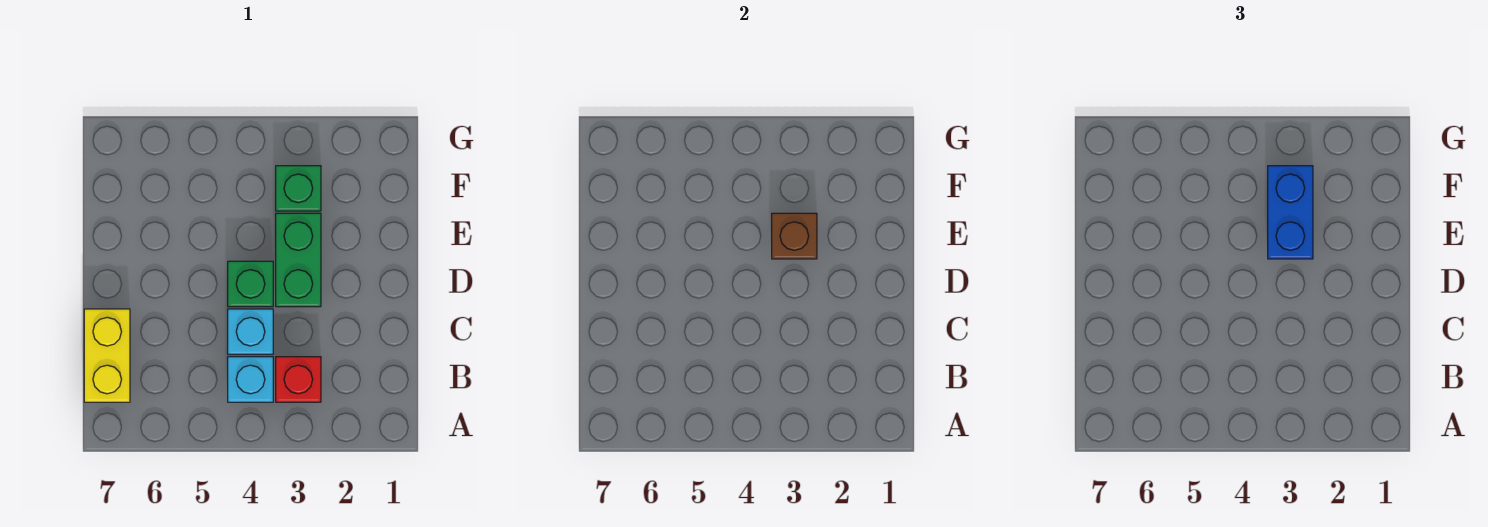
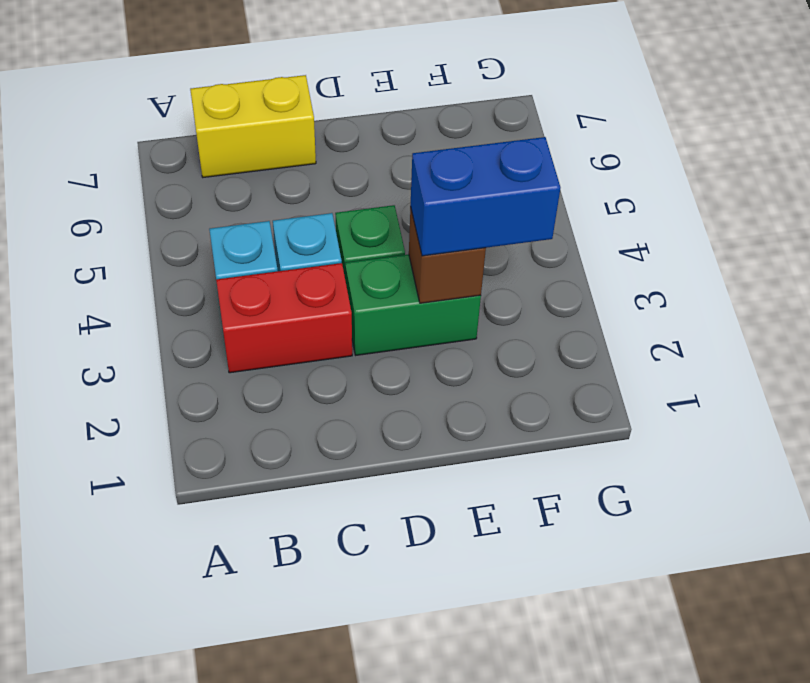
red brick B3 level 1 -> red brick B3:C3 level 1
green brick F3 level 1 -> none

